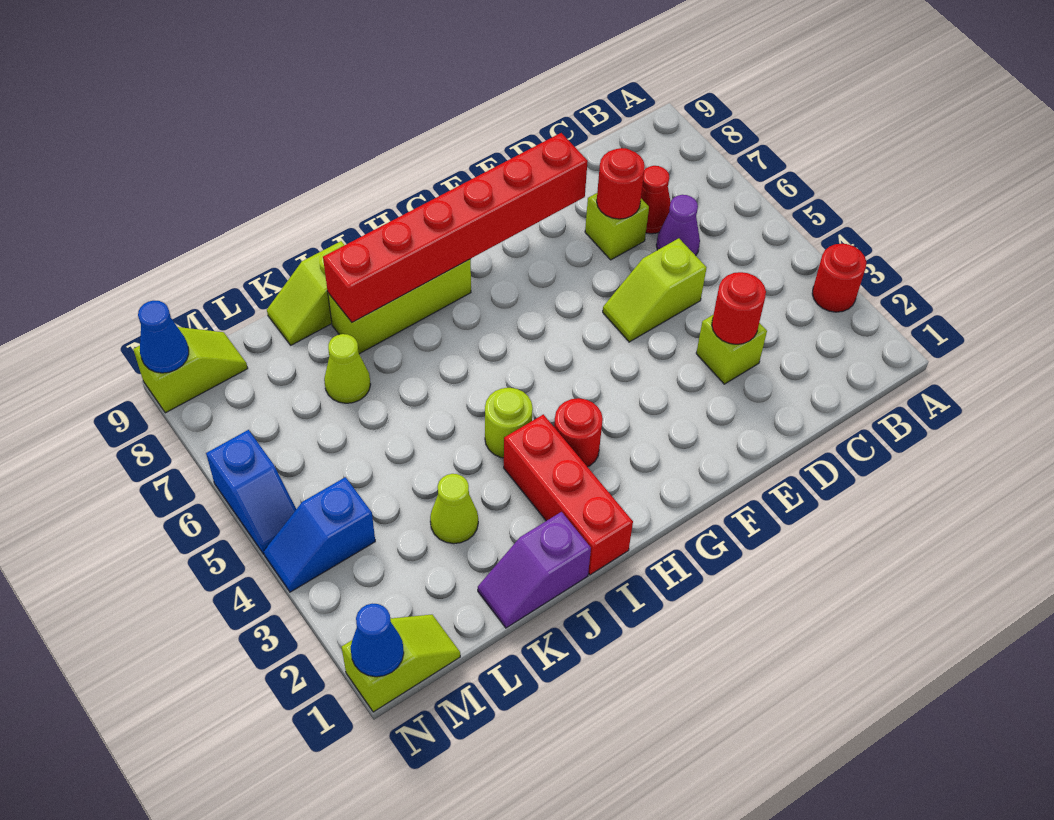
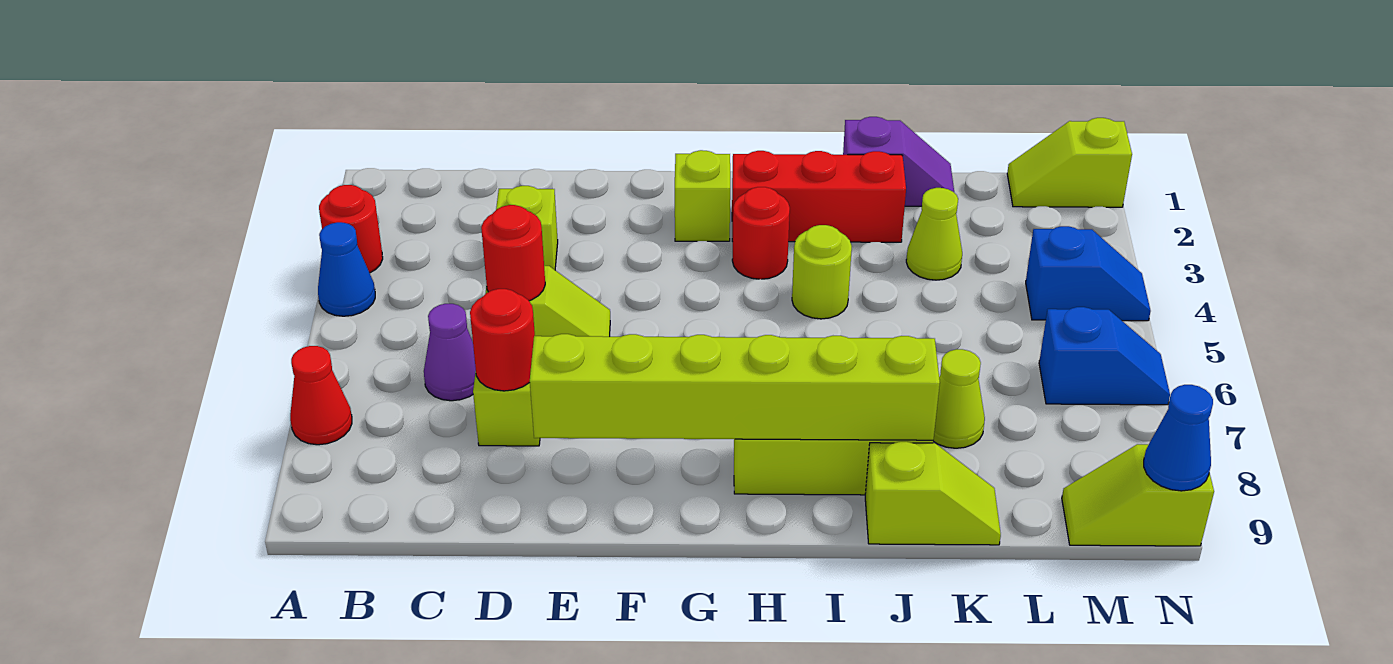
red cone C7 level 1 -> red cone A7 level 1
red round brick D3 level 2 -> red round brick D5 level 2
red brick E8:J8 level 2 -> lime brick E8:J8 level 2
none -> lime brick G2 level 1
red brick I1:I3 level 1 -> red brick H2:J2 level 1
blue cone N1 level 2 -> blue cone A4 level 1
blue slope N5:N6 level 1 top 6 -> blue slope M6:N6 level 1 top M

